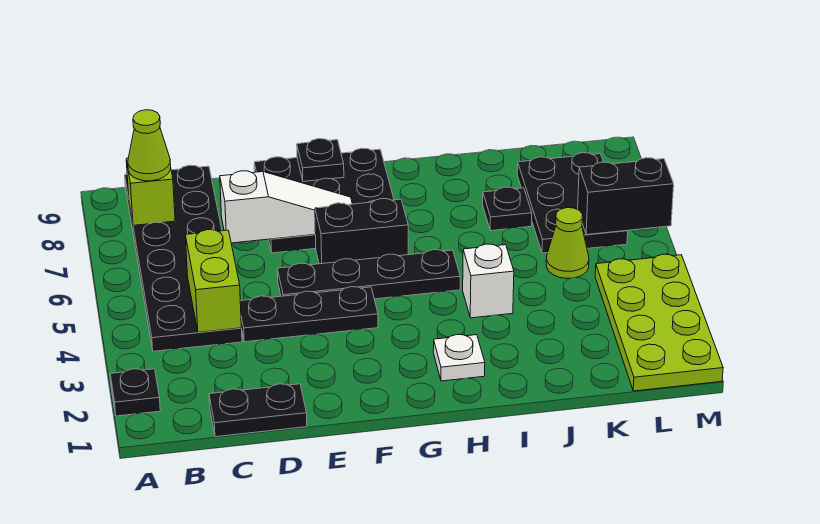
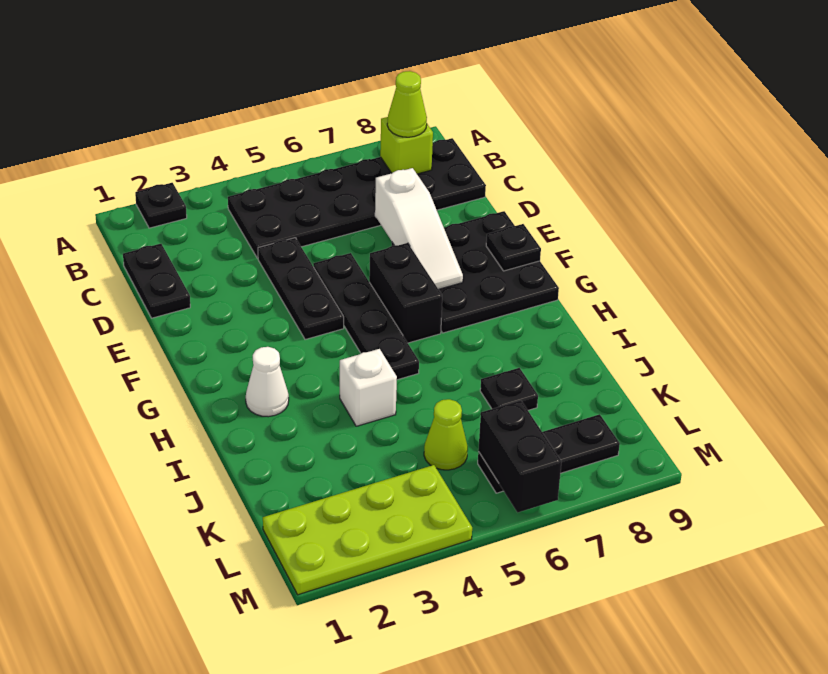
lime brick C4:C5 level 2 -> none
white plate H2 level 1 -> white cone H2 level 1
black plate K6:L8 level 1 -> black plate L6:L8 level 1

